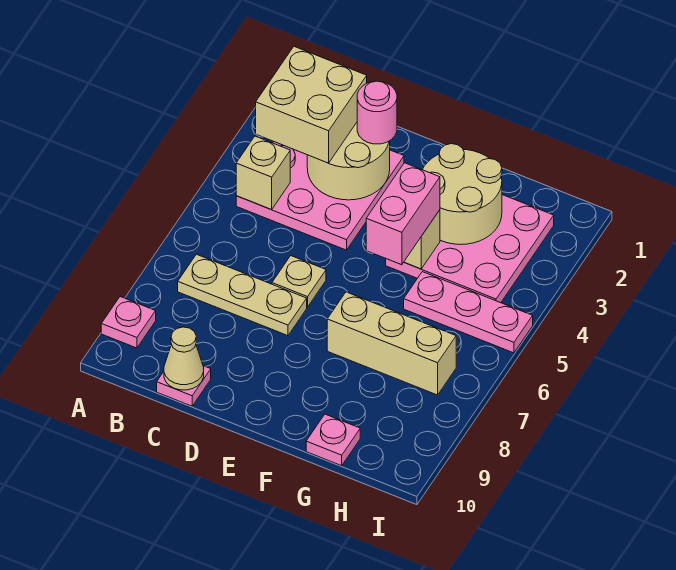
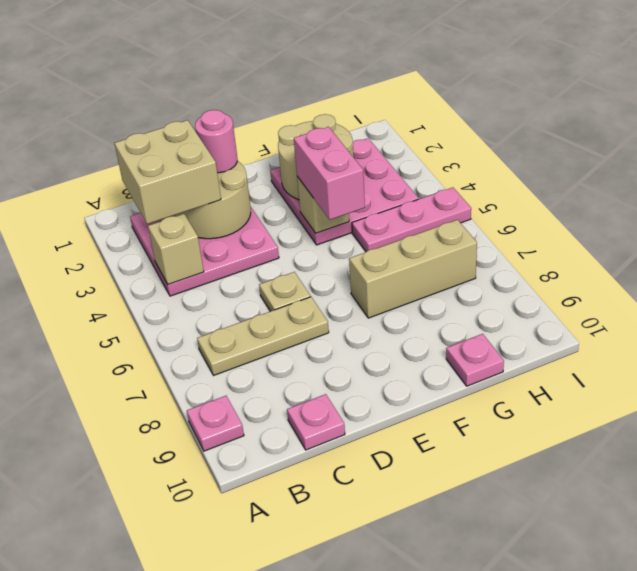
tan cone C10 level 2 -> none

